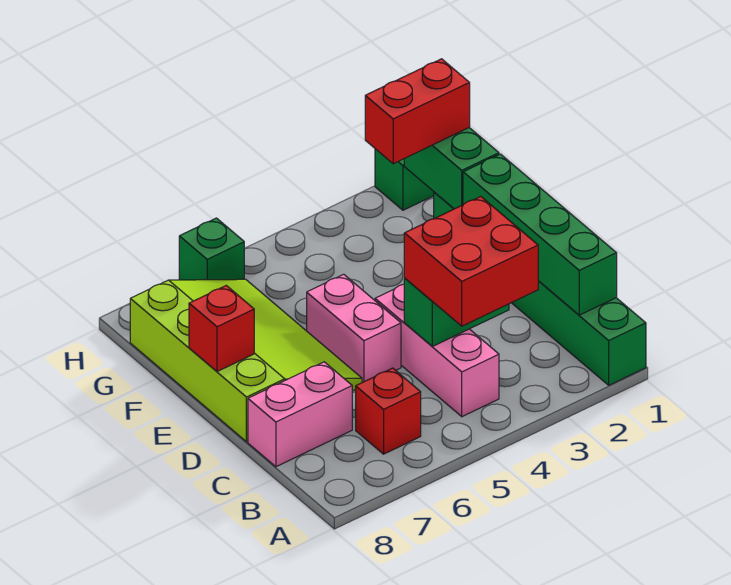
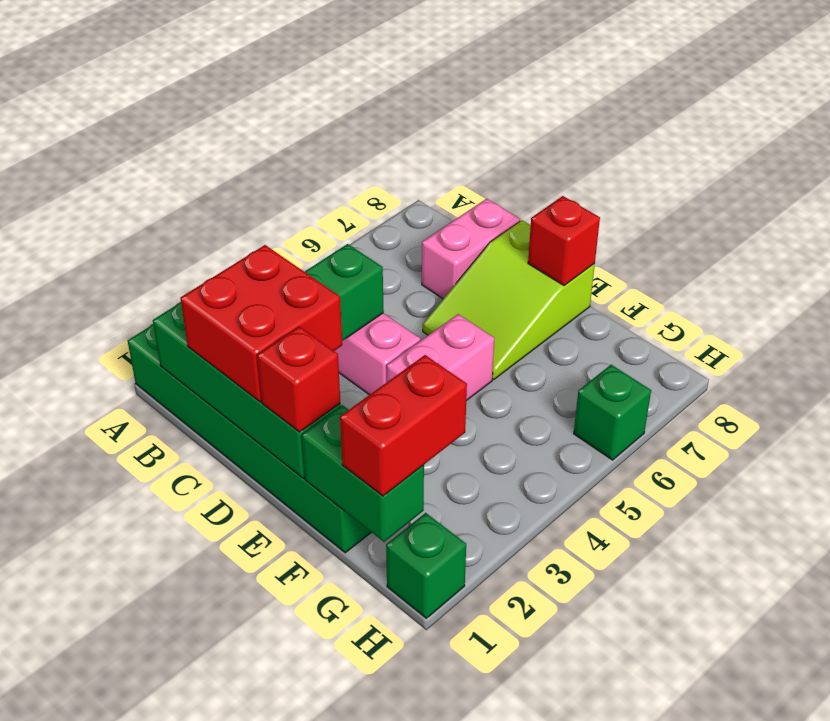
red brick B3:C4 level 3 -> red brick C1:D2 level 3
red brick B6 level 1 -> red brick E1 level 3
pink brick D5:E5 level 1 -> pink brick E4:E5 level 1
lime slope D6:G8 level 1 top 8 -> lime slope D6:E8 level 1 top 8

